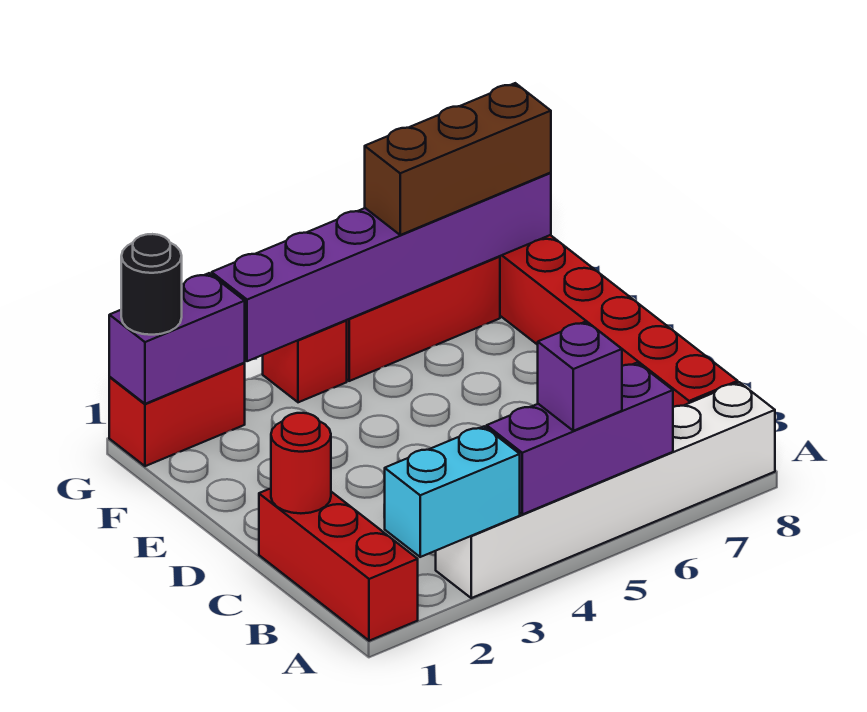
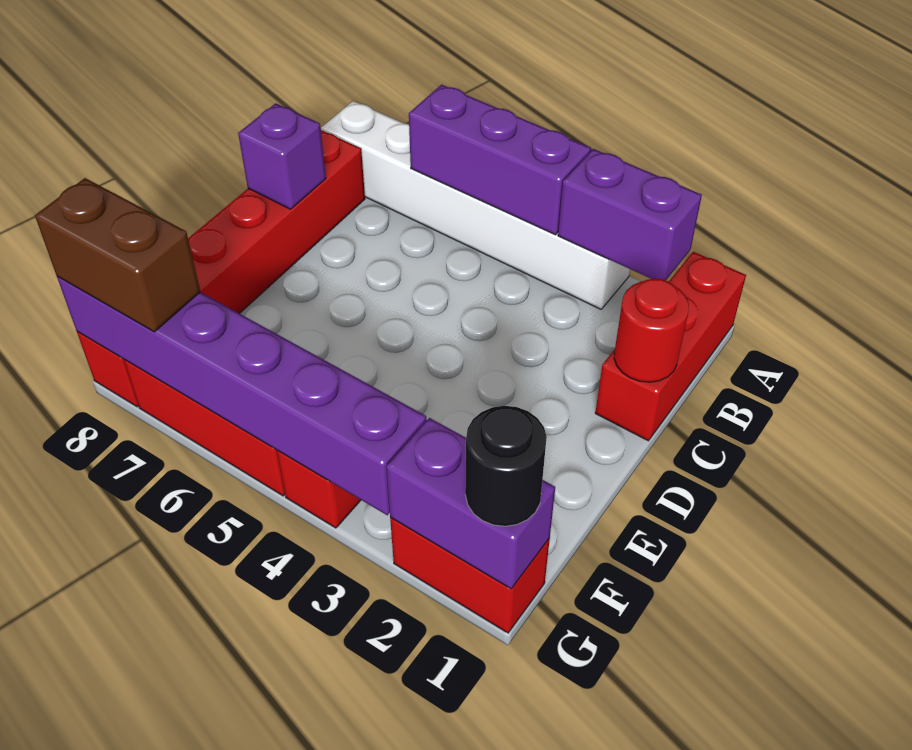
cyan brick A2:A3 level 2 -> purple brick A2:A3 level 2
purple brick A5 level 3 -> purple brick C8 level 2
brown brick G6:G8 level 3 -> brown brick G7:G8 level 3

